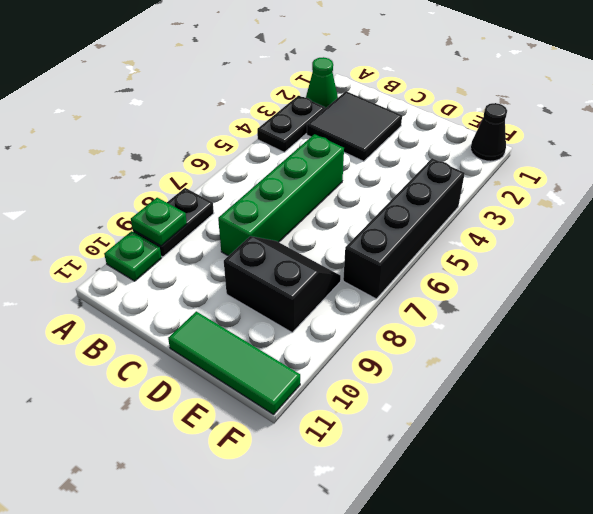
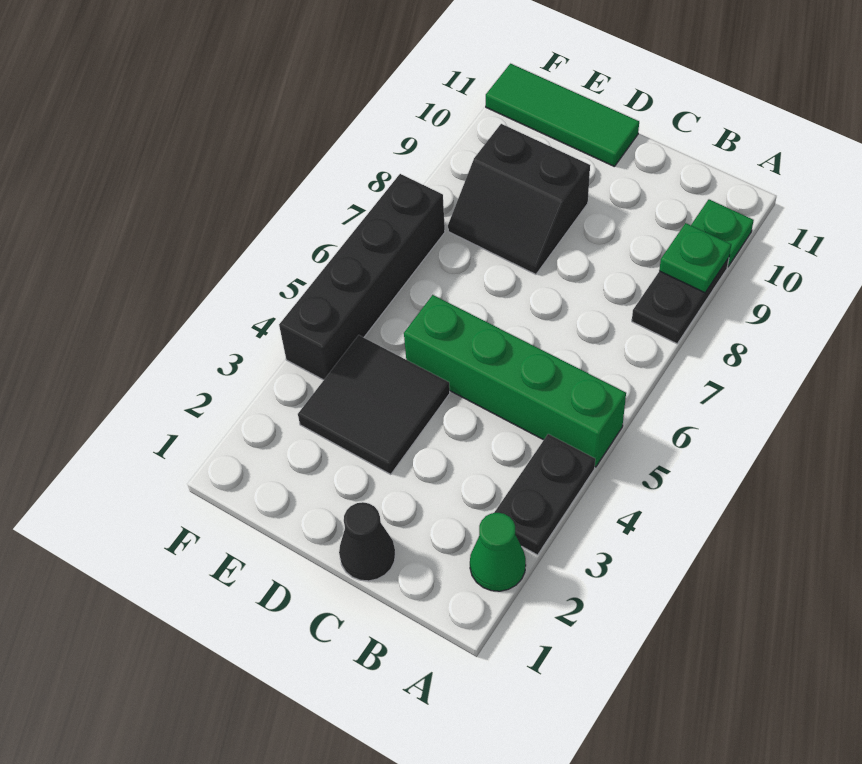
black tile B2:C3 level 1 -> black tile D3:E4 level 1
green brick C5:C8 level 1 -> green brick A5:D5 level 1
black cone F1 level 1 -> black cone C1 level 1

